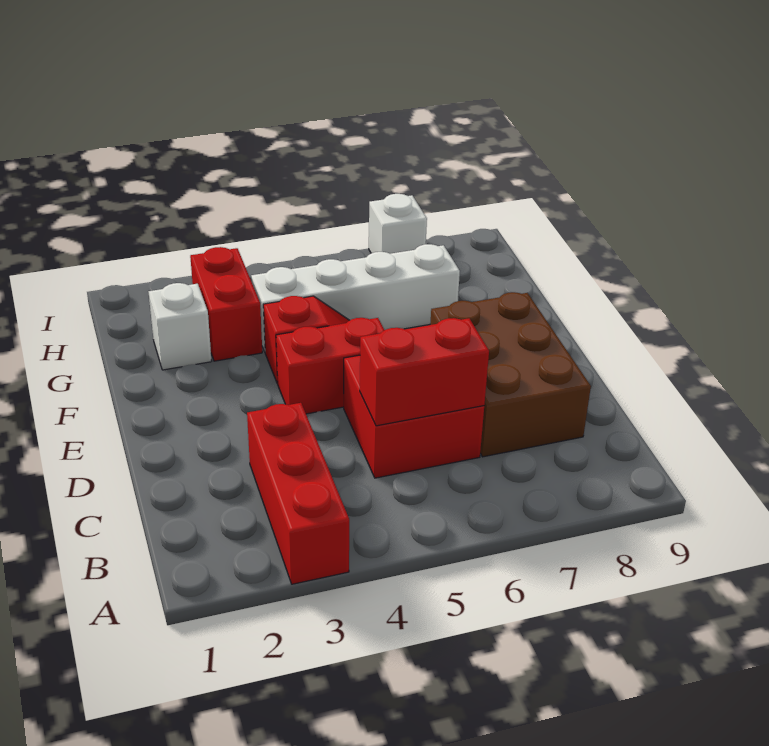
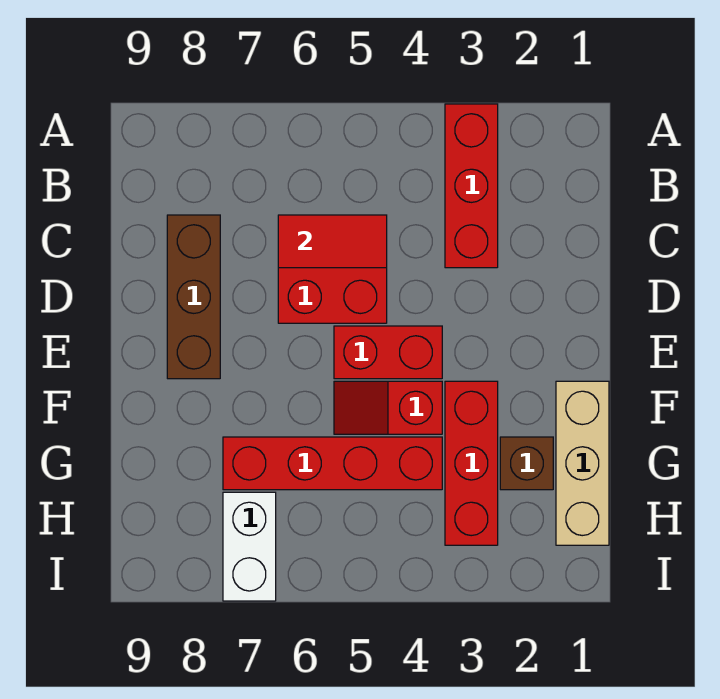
red brick C5:C6 level 2 -> red tile C5:C6 level 2
brown brick C7:E8 level 1 -> brown brick C8:E8 level 1
none -> tan brick F1:H1 level 1
white brick G2 level 1 -> brown brick G2 level 1
red brick G3:H3 level 1 -> red brick F3:H3 level 1
white brick G4:G7 level 1 -> red brick G4:G7 level 1
white brick I7 level 1 -> white brick H7:I7 level 1

